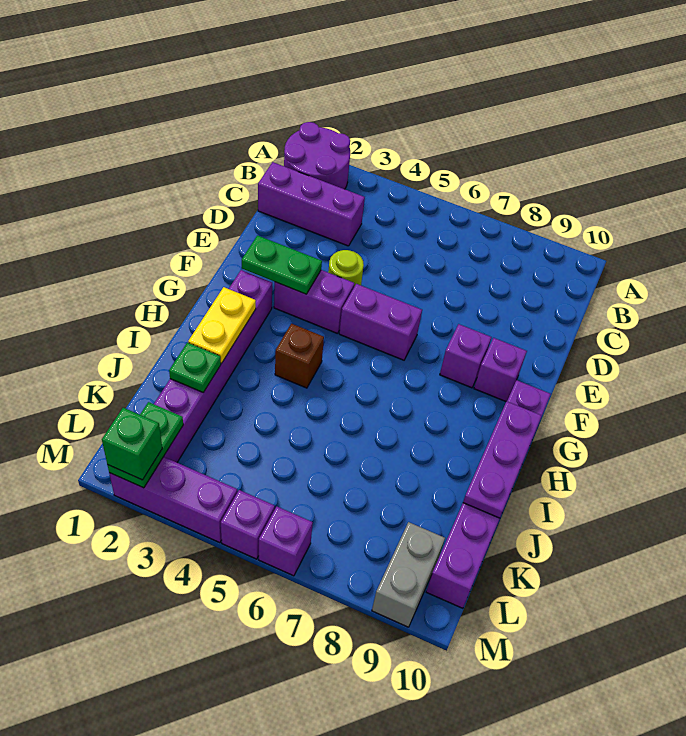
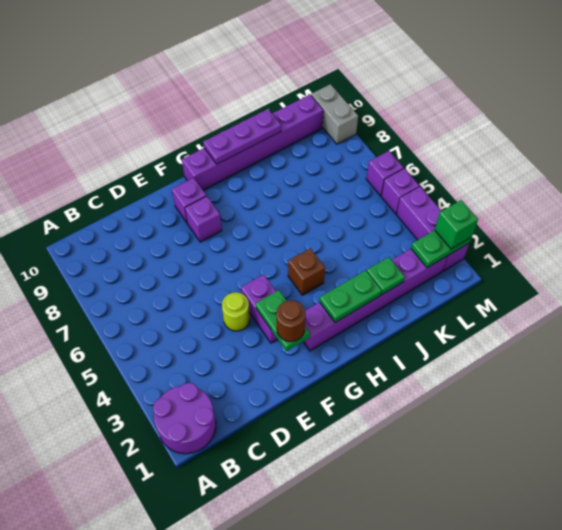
purple brick C1:C3 level 1 -> none
none -> brown round brick F2 level 3
purple brick F5:F6 level 1 -> none
yellow plate H2:I2 level 2 -> green plate H2:I2 level 2
grey brick L9:M9 level 1 -> grey brick M9:M10 level 1

